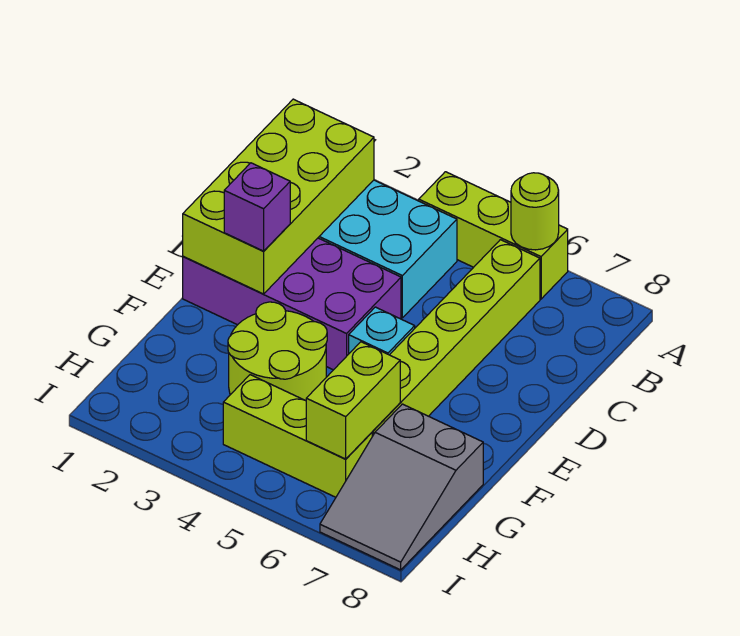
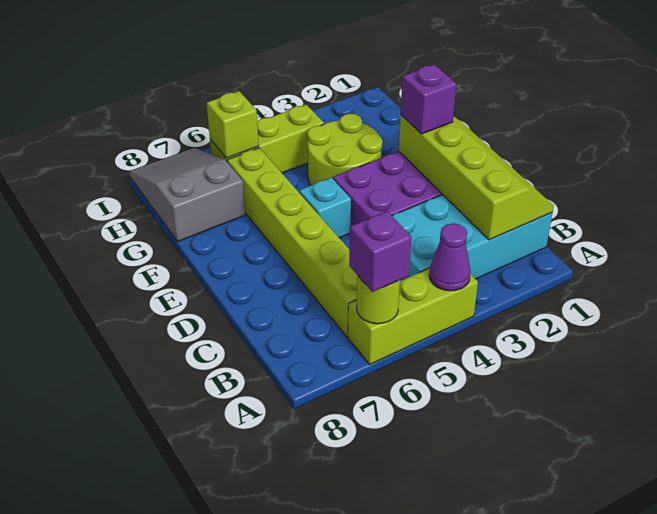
none -> purple cone A4 level 2
none -> purple brick A6 level 3
lime brick B1:E2 level 2 -> lime slope B1:E2 level 2 top 2
lime brick G6:H6 level 2 -> lime brick H6 level 2

